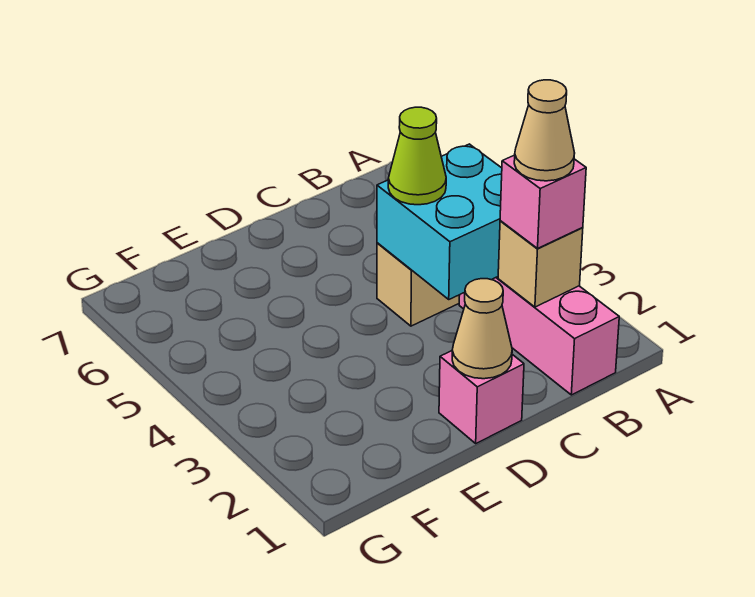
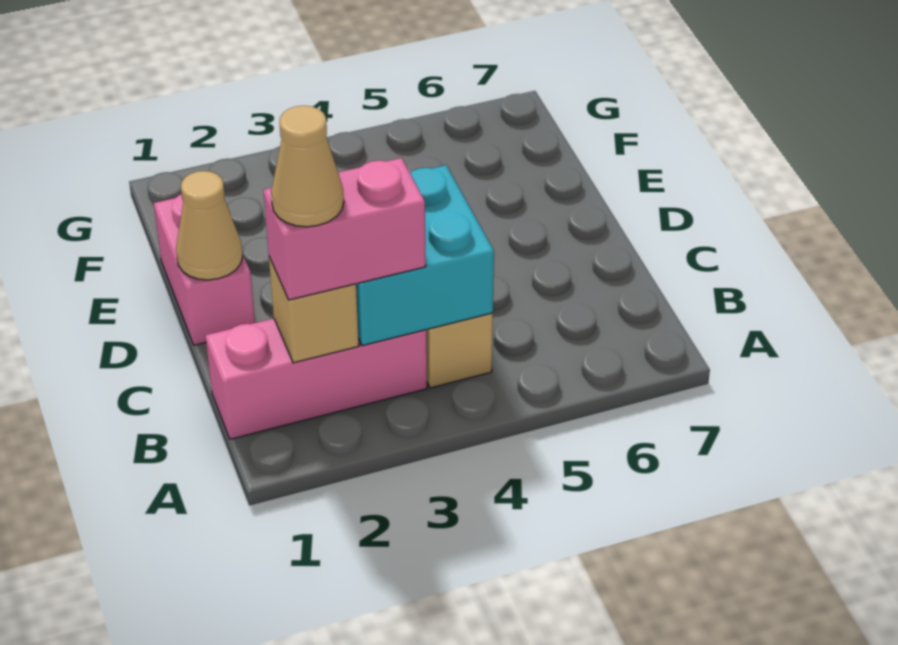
pink brick B2 level 3 -> pink brick B2:B3 level 3
lime cone C4 level 3 -> none
pink brick D1 level 1 -> pink brick D1:E1 level 1

